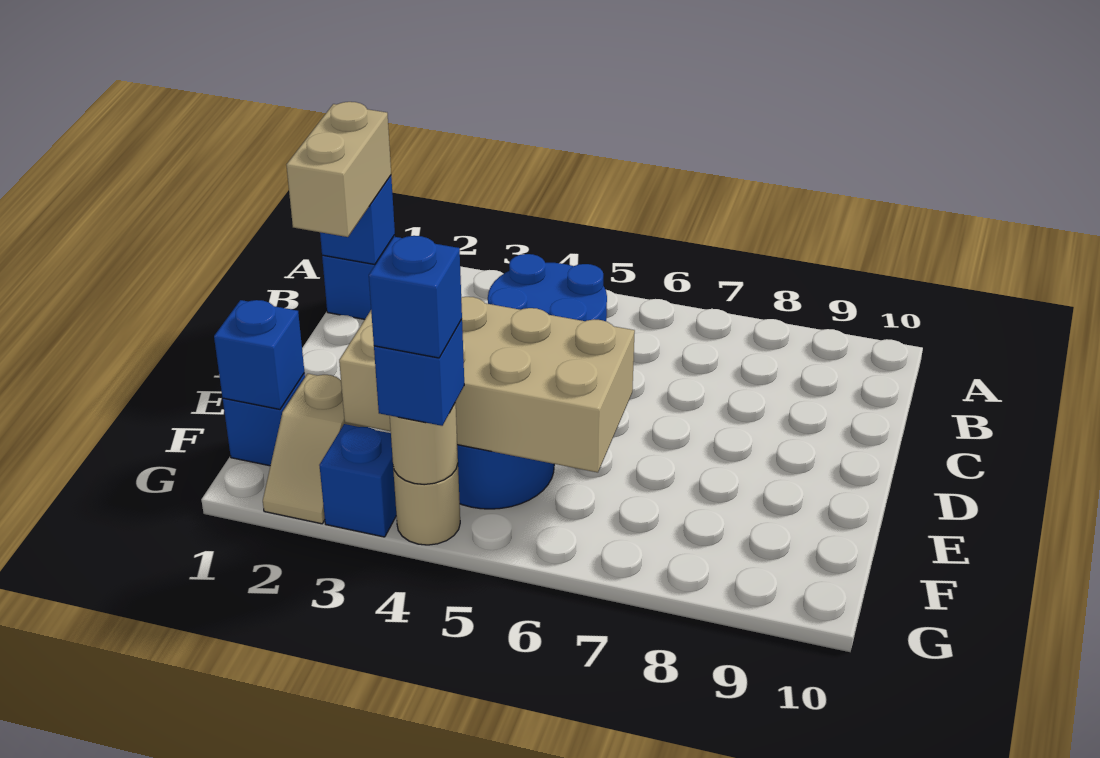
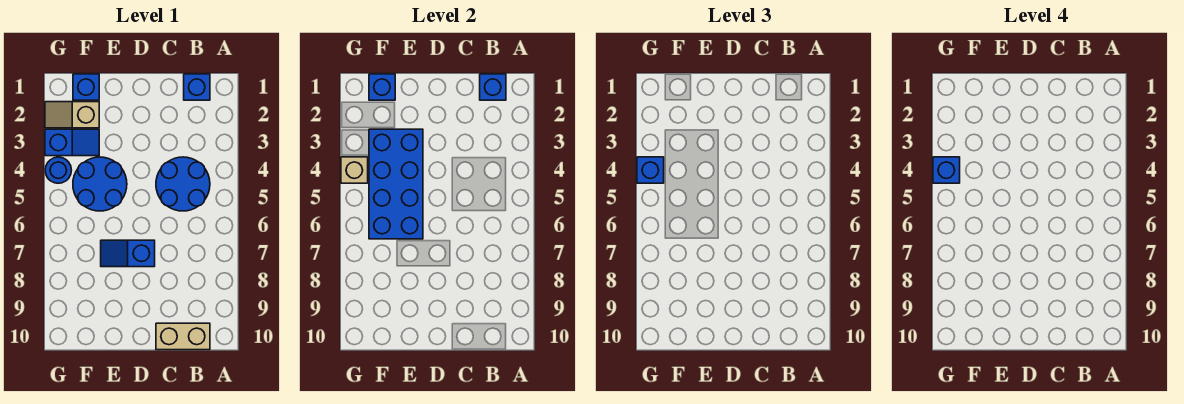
tan brick B1:C1 level 3 -> tan brick B10:C10 level 1
none -> blue slope D7:E7 level 1 top D
tan brick E3:F6 level 2 -> blue brick E3:F6 level 2
tan round brick G4 level 1 -> blue round brick G4 level 1
tan round brick G4 level 2 -> tan brick G4 level 2

